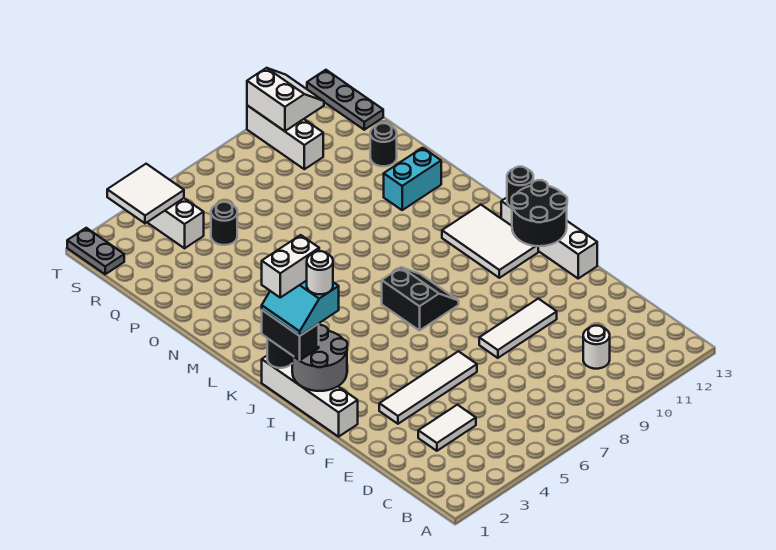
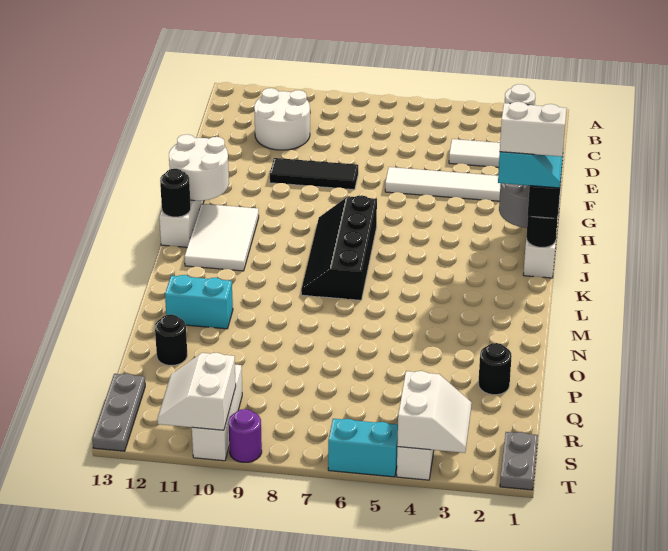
white round brick C10 level 1 -> white round brick C10:D11 level 1
white tile F8:F10 level 1 -> black tile F8:F10 level 1
black round brick H12:I13 level 2 -> white round brick H12:I13 level 2
black slope I7:J8 level 1 top 7 -> black slope I7:L8 level 1 top 7
black round brick Q5 level 1 -> black round brick P2 level 1
white tile S3:T4 level 2 -> white slope S3:T4 level 2 top 4
none -> cyan brick T5:T6 level 1
none -> purple round brick T9 level 1

